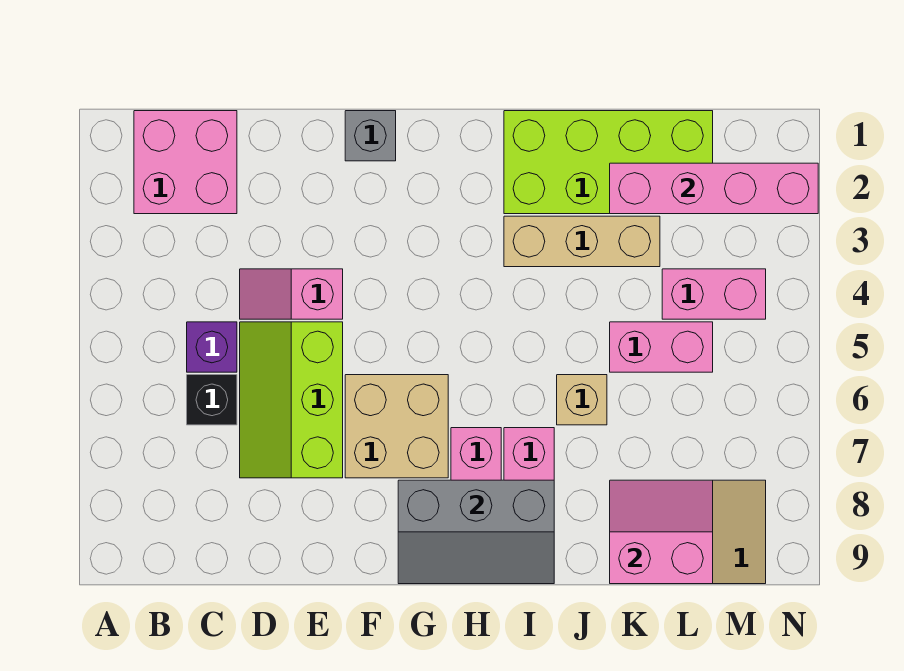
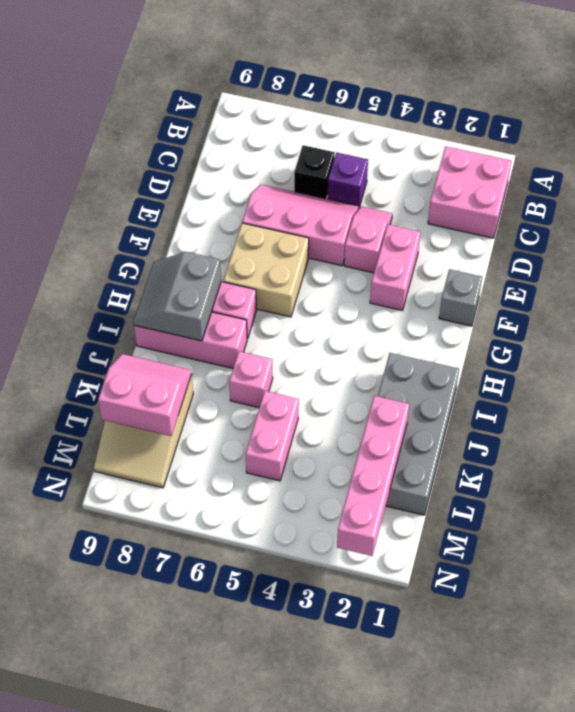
lime slope D5:E7 level 1 top E -> pink slope D5:E7 level 1 top E
grey slope G8:I9 level 2 top 8 -> grey slope H8:I9 level 2 top 8
lime brick I1:L2 level 1 -> grey brick I1:L2 level 1
tan brick I3:K3 level 1 -> none
tan brick J6 level 1 -> pink brick J6 level 1
pink slope K8:L9 level 2 top 9 -> pink slope K8:L9 level 2 top L
pink brick L4:M4 level 1 -> pink brick E3:F3 level 1

